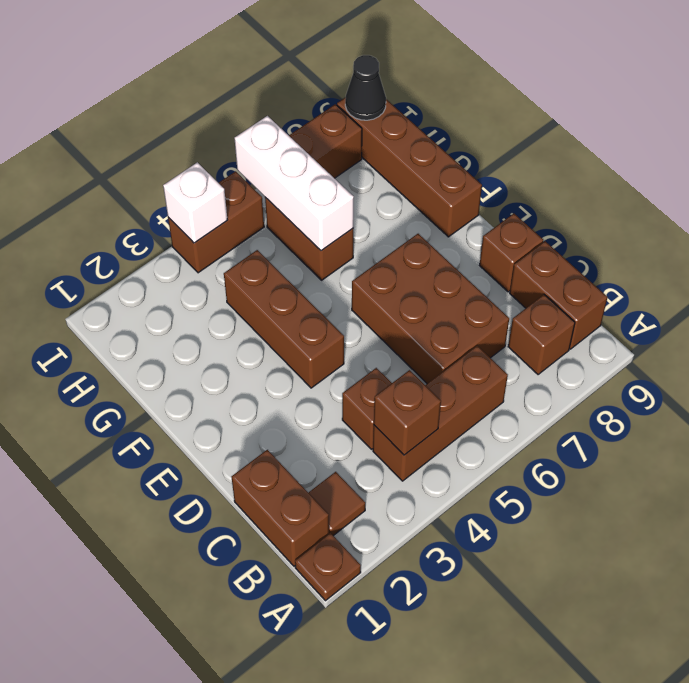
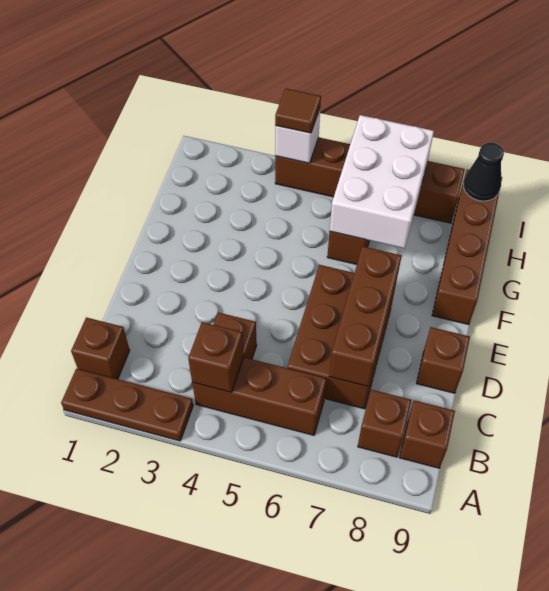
brown plate A1 level 1 -> brown plate A1:A3 level 1
brown brick B1:C1 level 1 -> brown brick B1 level 1
brown tile B2 level 1 -> brown tile I4 level 3
brown brick B9:C9 level 1 -> brown brick B9 level 1
brown brick E4:G4 level 1 -> brown brick C7:E7 level 2
white brick G6:I6 level 2 -> white brick G6:I7 level 2

